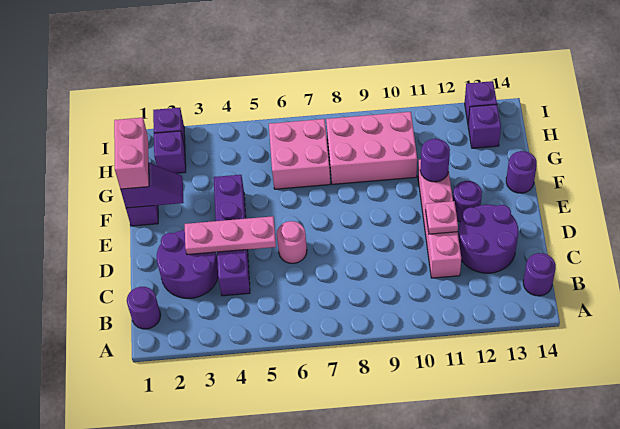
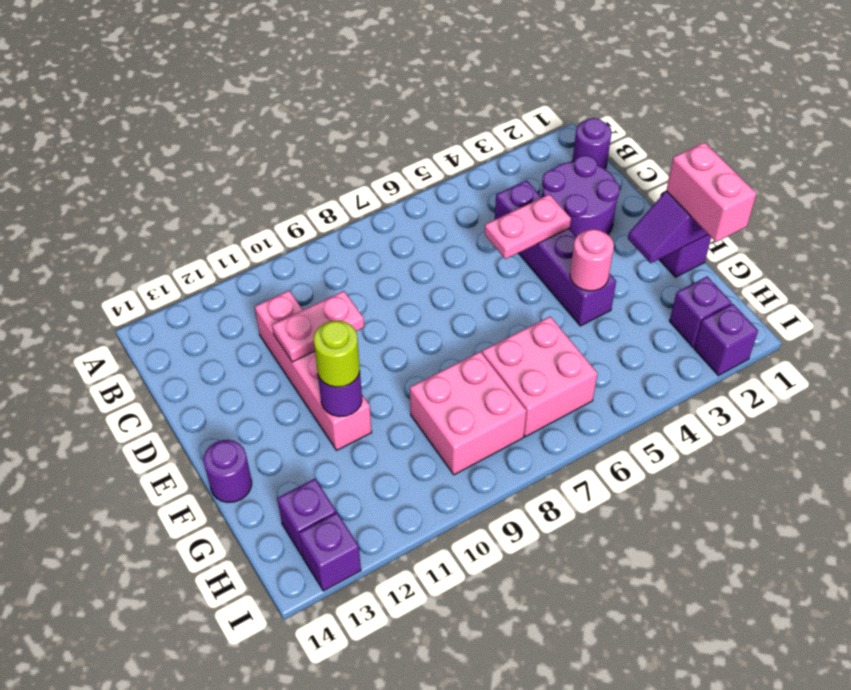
purple round brick B14 level 1 -> none
purple round brick C12:D13 level 1 -> none
pink plate D3:D5 level 2 -> pink plate D4:D5 level 2
pink round brick D6 level 1 -> pink round brick F4 level 2
pink plate D11 level 2 -> pink plate D10:D11 level 2
purple round brick E12 level 1 -> none
none -> lime round brick F11 level 3
pink brick G8:H10 level 1 -> pink brick G8:H9 level 1

